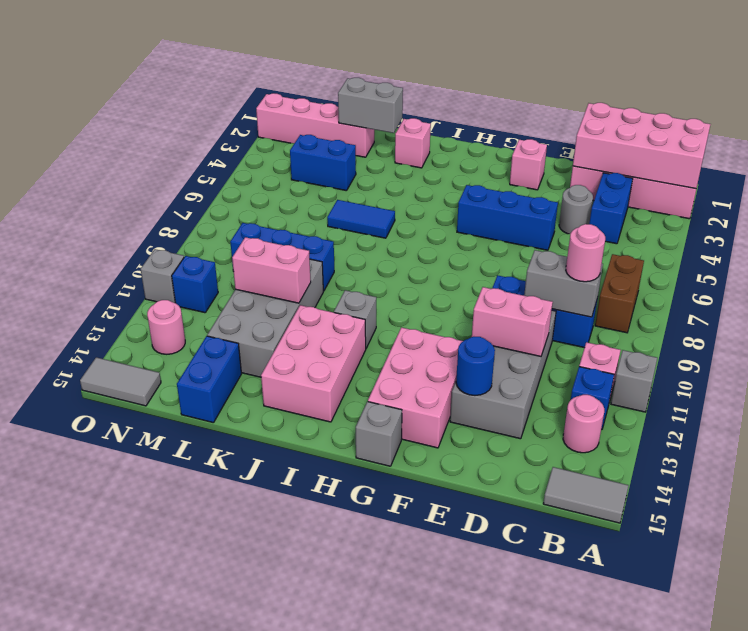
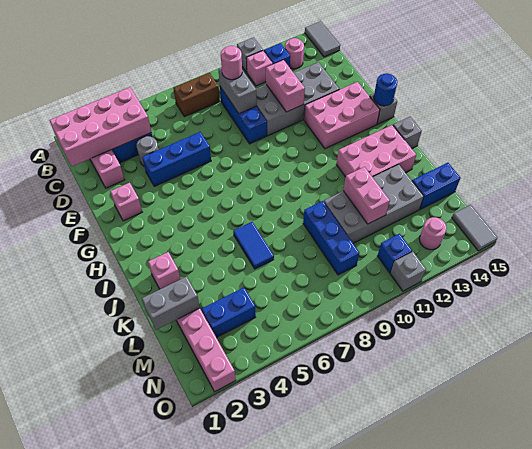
pink brick A1:D2 level 2 -> pink brick B1:C4 level 2
blue brick E5:G5 level 1 -> blue brick E4:E6 level 1
blue round brick E13 level 2 -> blue round brick G15 level 2
grey brick I11 level 1 -> grey brick I15 level 1
grey brick K2:L2 level 2 -> grey brick L1:L2 level 2
blue brick L4:M4 level 1 -> blue brick M3:M4 level 1

